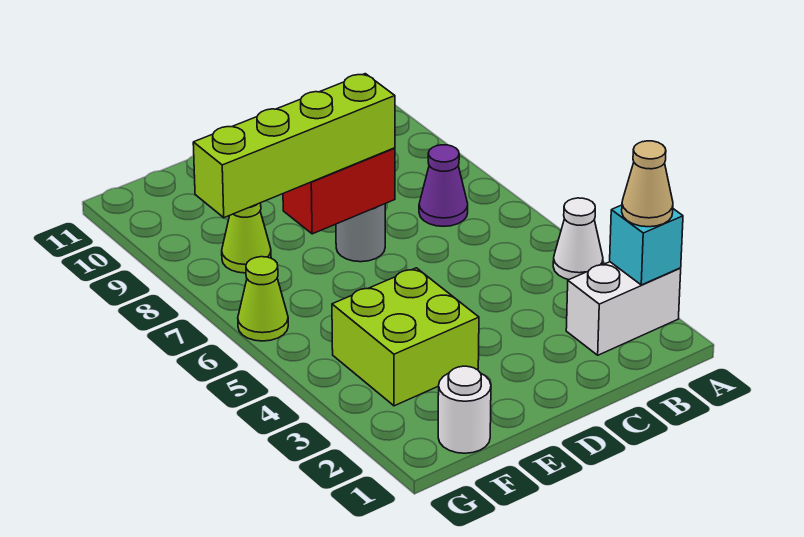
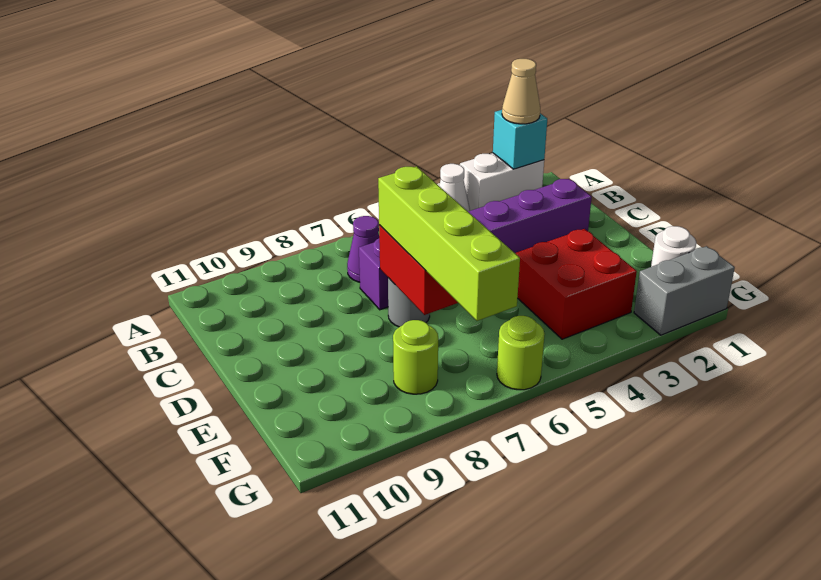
white brick A2:B2 level 1 -> white brick A2:A3 level 1
none -> purple brick C2:C7 level 1
lime brick E3:F4 level 1 -> red brick E3:F4 level 1
lime cone F8 level 1 -> lime round brick F8 level 1
none -> grey brick G1:G2 level 1
lime cone G6 level 1 -> lime round brick G6 level 1

